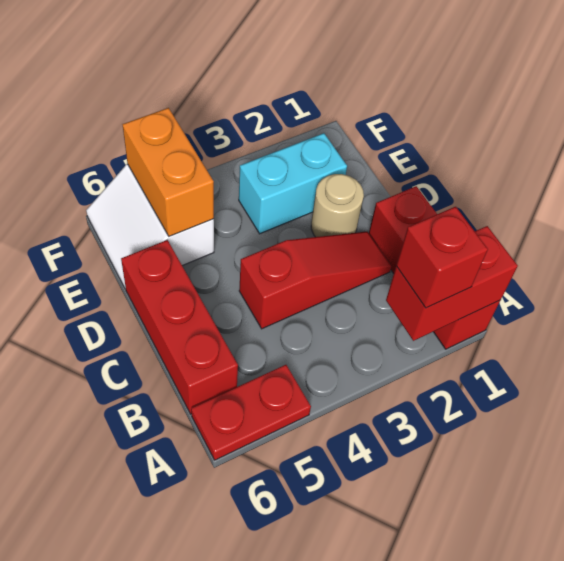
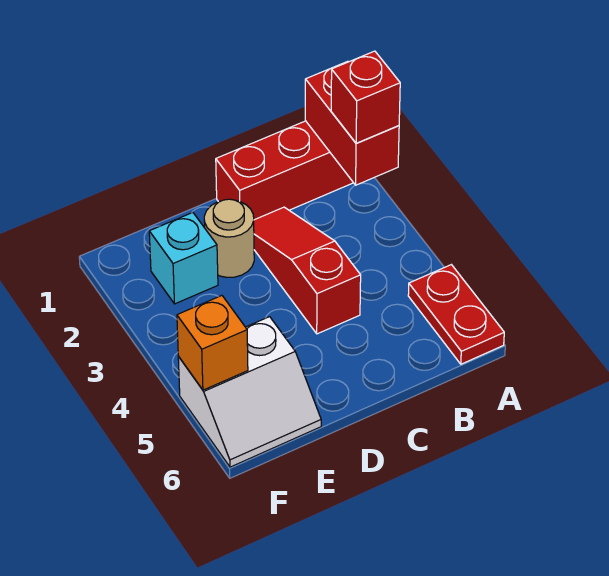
red brick B6:D6 level 1 -> none
cyan brick E2:E3 level 1 -> cyan brick E2 level 1
orange brick E5:F5 level 2 -> orange brick F5 level 2

